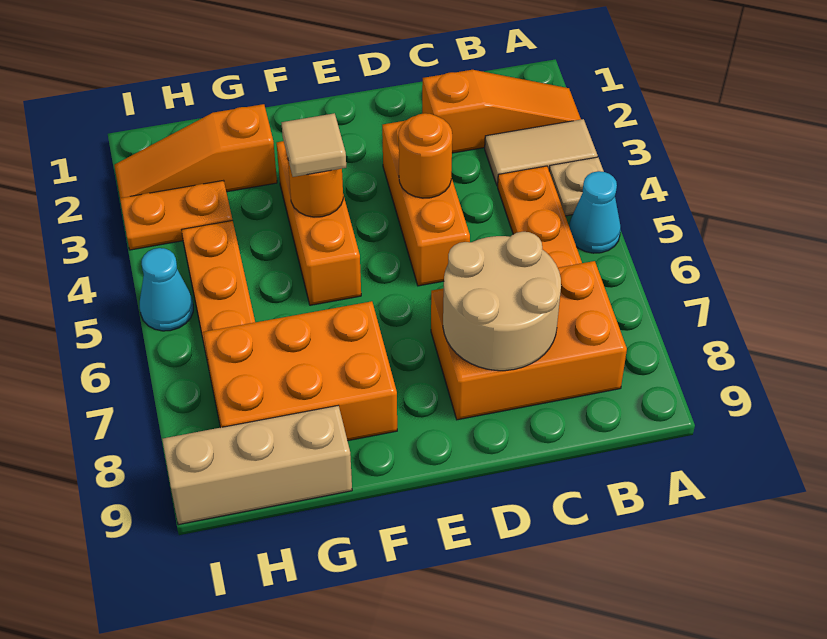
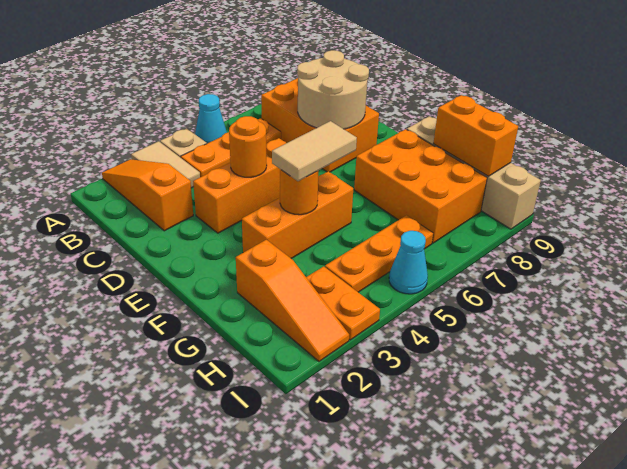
tan tile F4 level 3 -> tan tile F4:F5 level 3
tan brick G9:I9 level 1 -> tan brick F9:I9 level 1
none -> orange brick G9:H9 level 2

